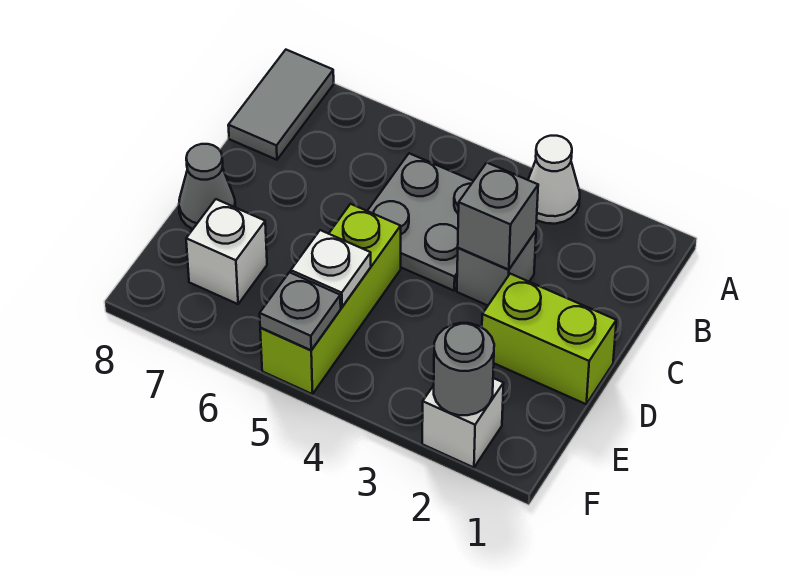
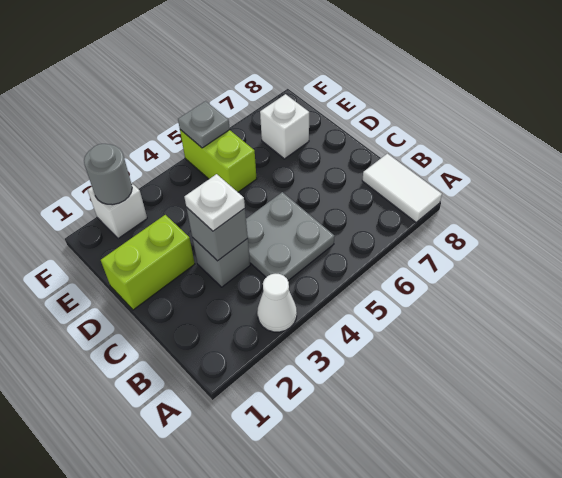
grey tile A8:B8 level 1 -> white tile A8:B8 level 1
lime brick D5:F5 level 1 -> lime brick E5:F5 level 1
grey cone D8 level 1 -> none
white plate E5 level 2 -> white plate C3 level 3

